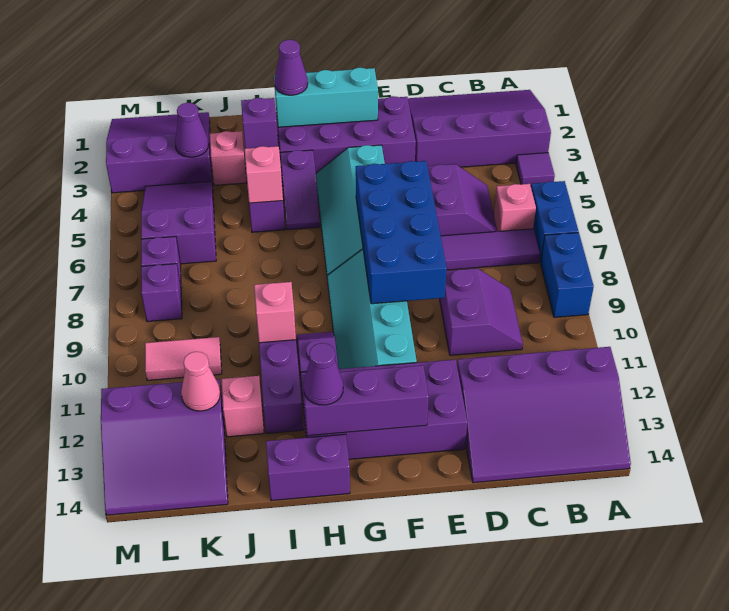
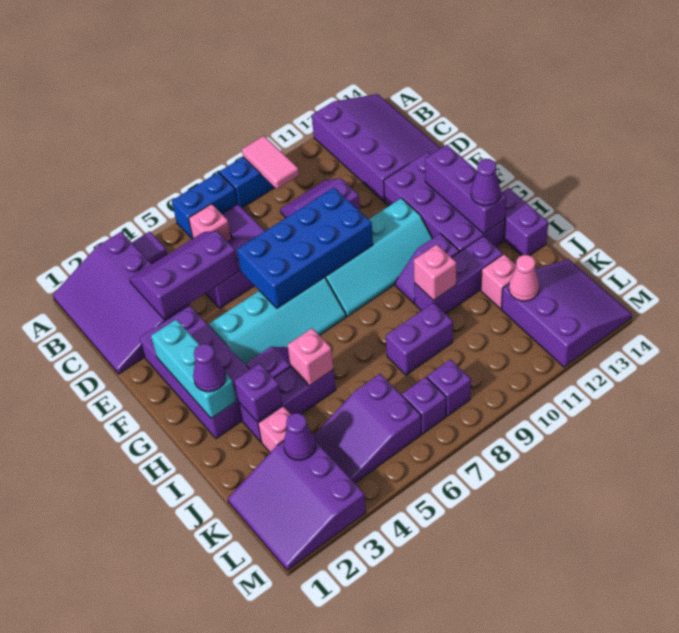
none -> purple slope C3:D5 level 2 top D
none -> purple brick J8:J9 level 1
pink tile K10:L10 level 1 -> pink tile A9:B9 level 2

